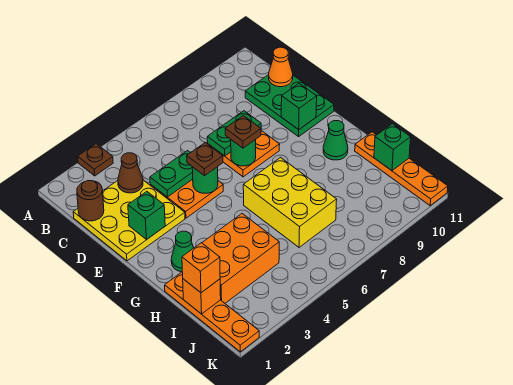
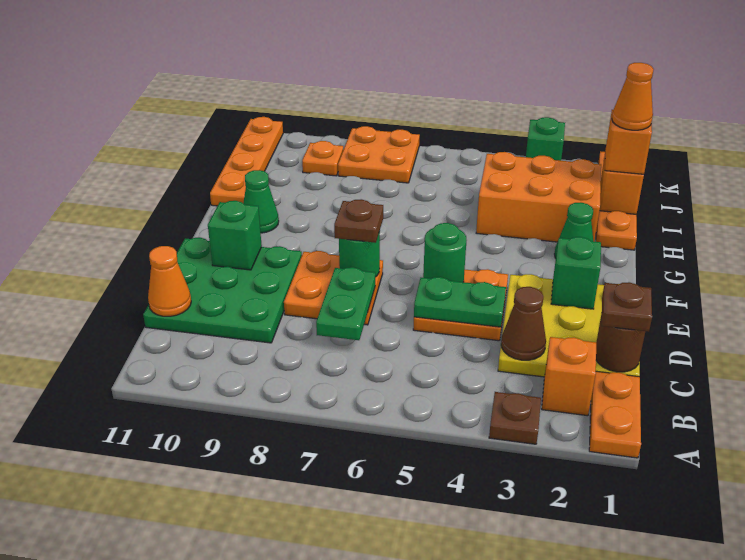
none -> orange plate A1:B1 level 1
none -> orange brick B2 level 1
green plate C10:E11 level 1 -> green plate C9:E11 level 1
green plate D7:D8 level 2 -> green plate C7:D7 level 2
brown plate E5 level 3 -> brown plate C1 level 3
yellow brick G6:I7 level 1 -> none
none -> orange cone I1 level 4
green brick I11 level 2 -> green brick K3 level 1
none -> orange plate J7:K8 level 1
none -> orange plate J9 level 1

